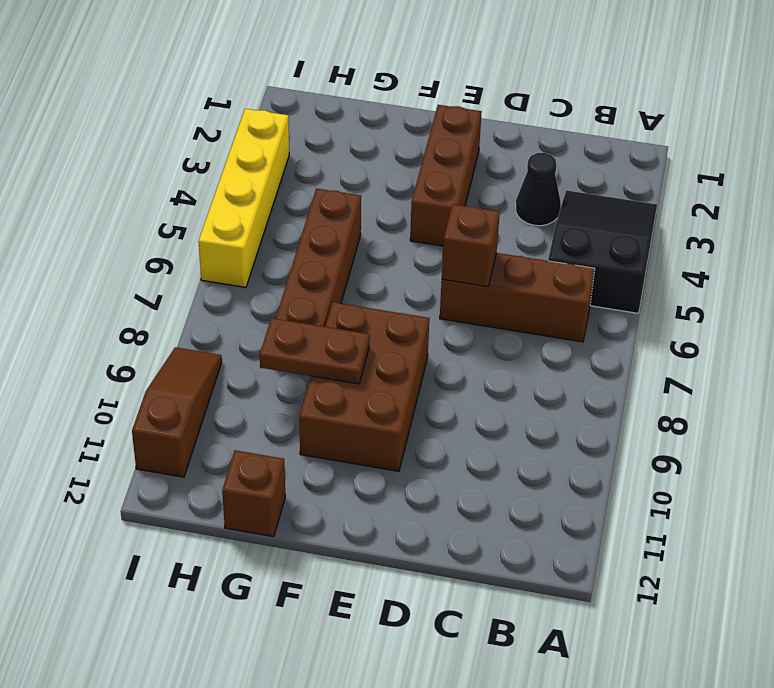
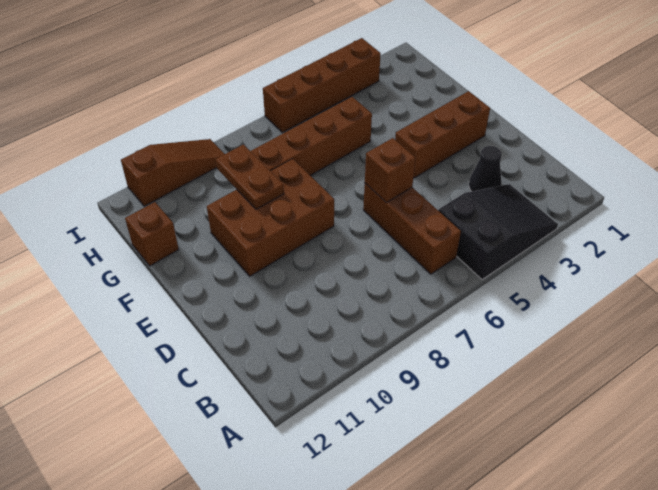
yellow brick I3:I6 level 1 -> brown brick I3:I6 level 1

